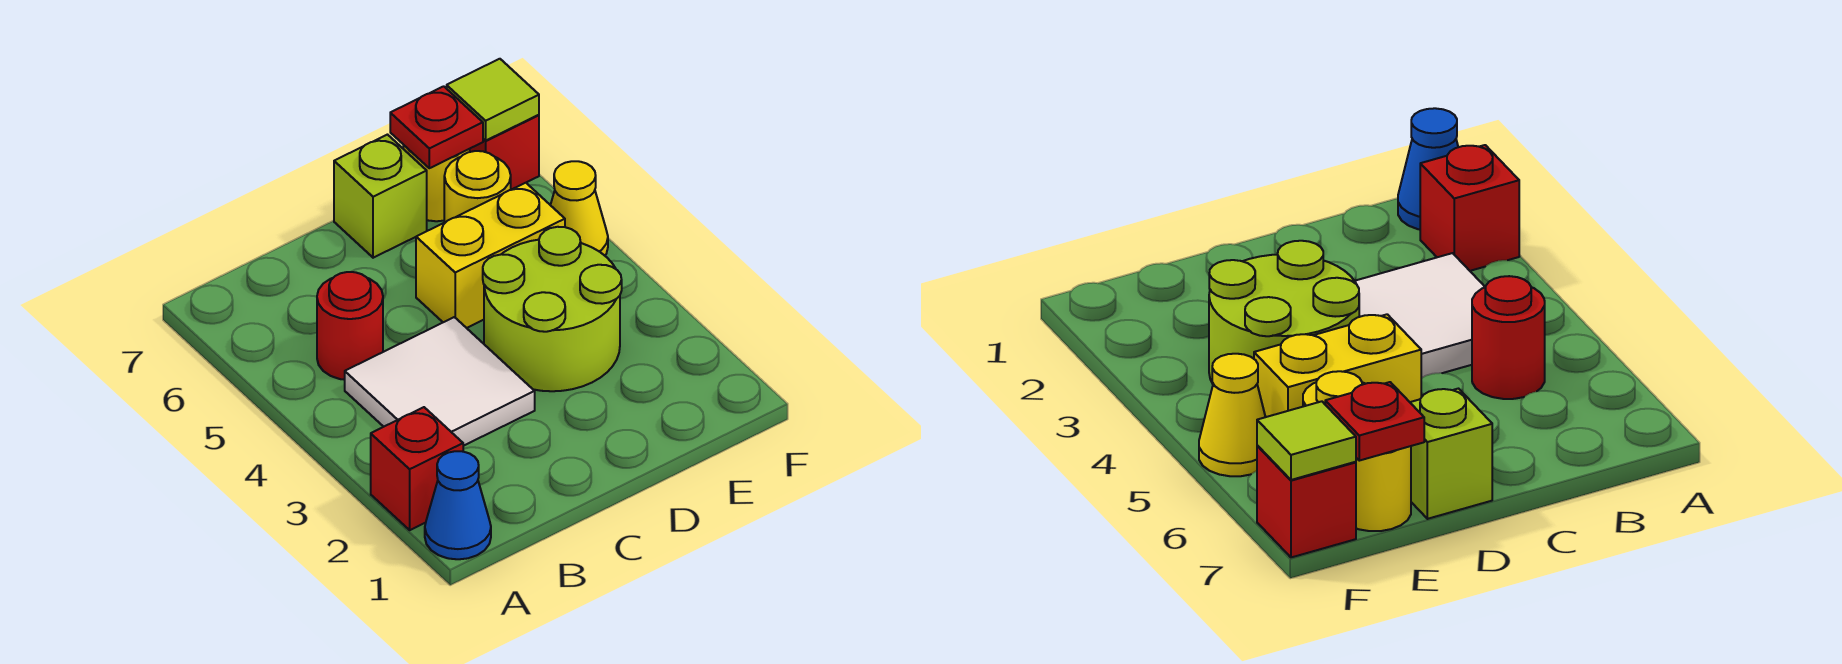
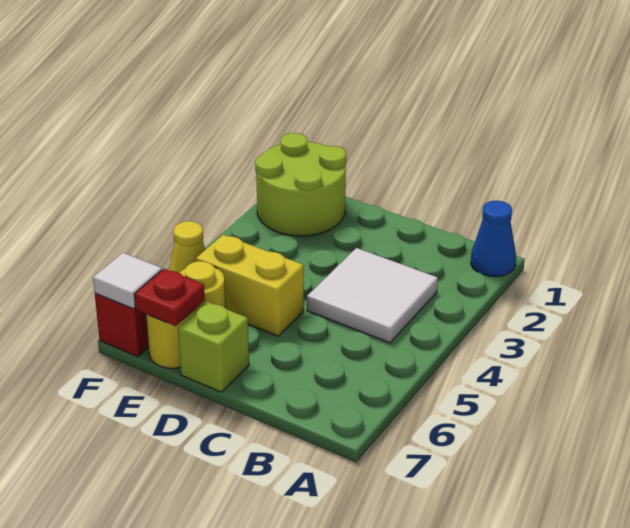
red brick A2 level 1 -> none
red round brick B5 level 1 -> none
lime round brick D3:E4 level 1 -> lime round brick E1:F2 level 1
lime tile F7 level 2 -> white tile F7 level 2

